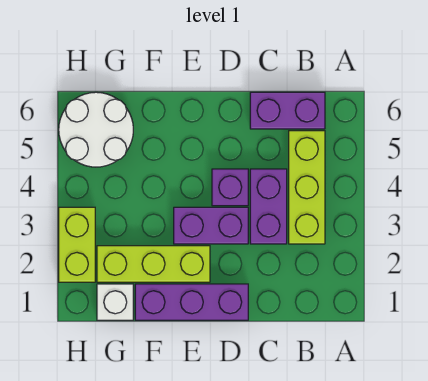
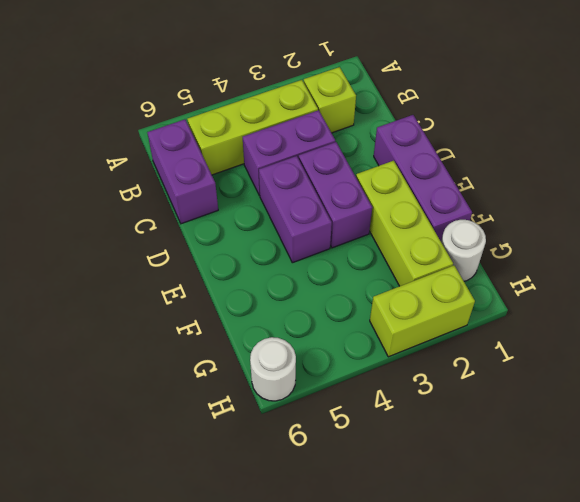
none -> lime brick B2 level 1
purple brick D4 level 1 -> purple brick D4:E4 level 1
white brick G1 level 1 -> white round brick G1 level 1
white round brick G5:H6 level 1 -> white round brick H6 level 1

